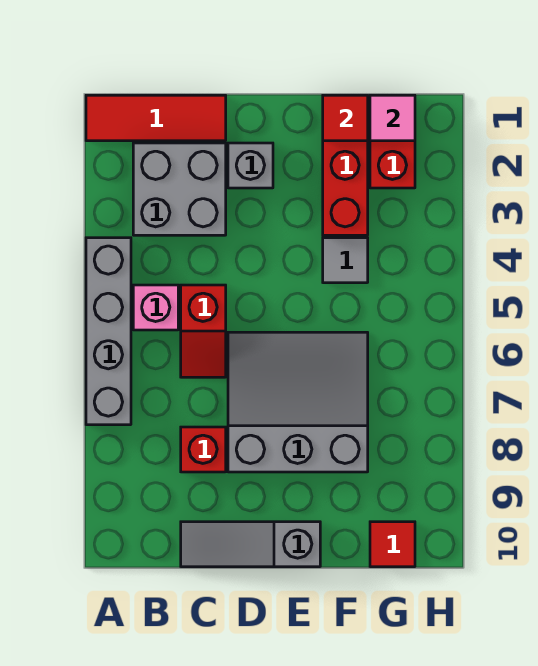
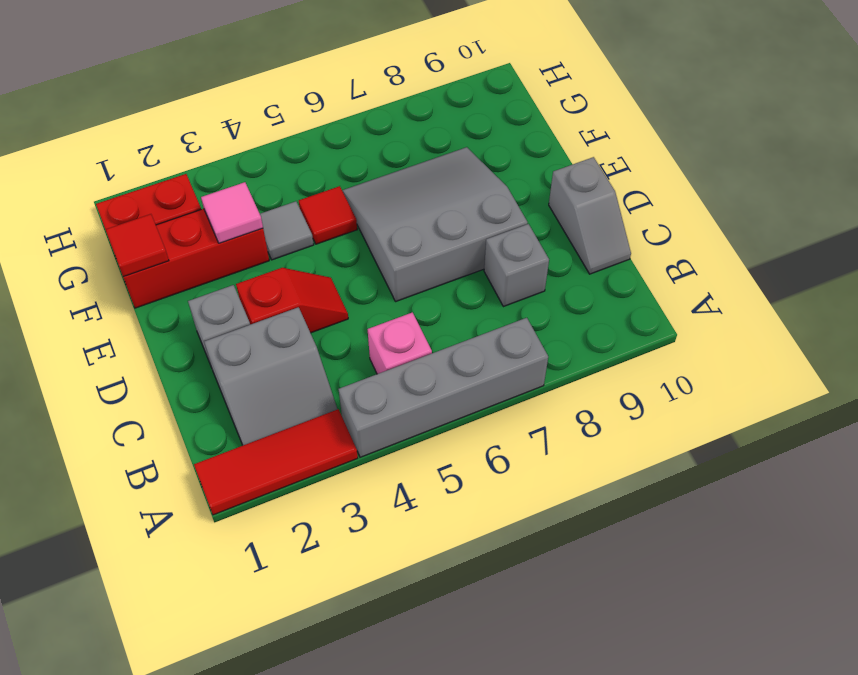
red tile A1:C1 level 1 -> red tile A1:A3 level 1
grey brick B2:C3 level 1 -> grey slope B2:C3 level 1 top C
red slope C5:C6 level 1 top 5 -> red slope D3:D4 level 1 top 3
red brick C8 level 1 -> grey brick C8 level 1
grey slope C10:E10 level 1 top E -> grey slope C10:D10 level 1 top D
grey slope D6:F8 level 1 top 8 -> grey slope D6:F8 level 1 top D
pink tile G1 level 2 -> pink tile F3 level 2
red tile G10 level 1 -> red tile F5 level 1

